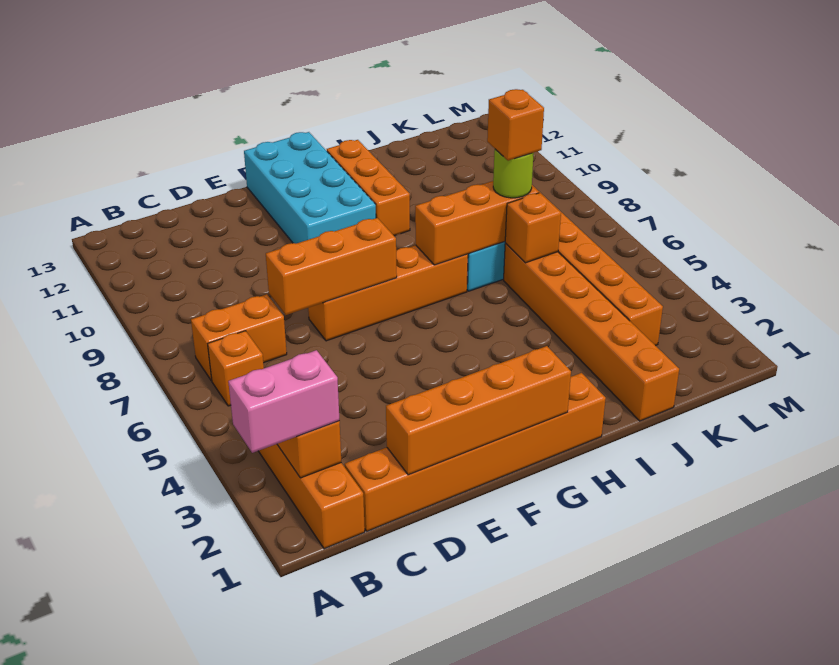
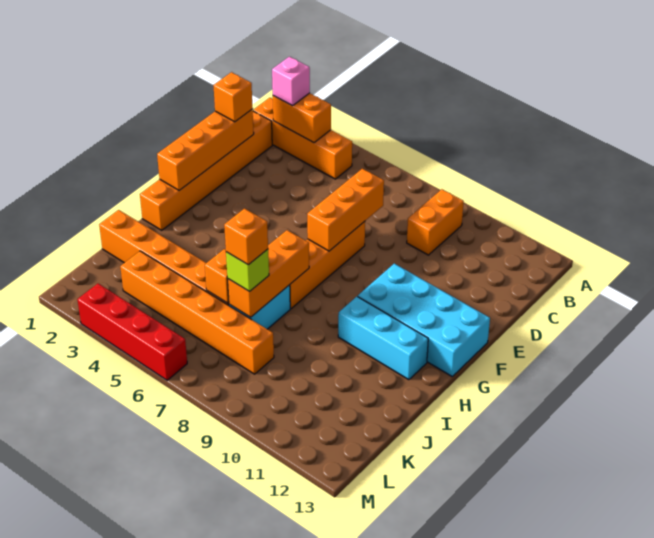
pink brick A2:B2 level 3 -> pink brick B2 level 3
orange brick B6 level 1 -> orange brick D1 level 3
orange brick B7:C7 level 1 -> orange brick B9:C9 level 1
orange brick H10:H12 level 1 -> cyan brick H10:H12 level 1
lime round brick J7 level 3 -> lime brick J7 level 3
none -> red brick M3:M6 level 1

